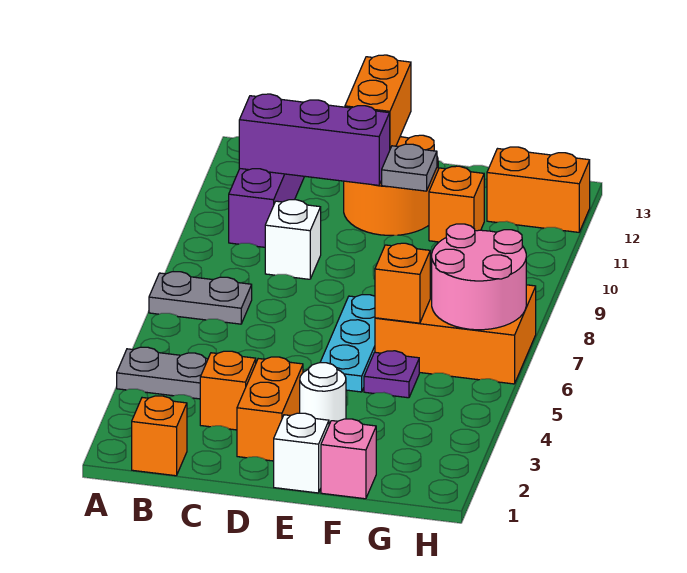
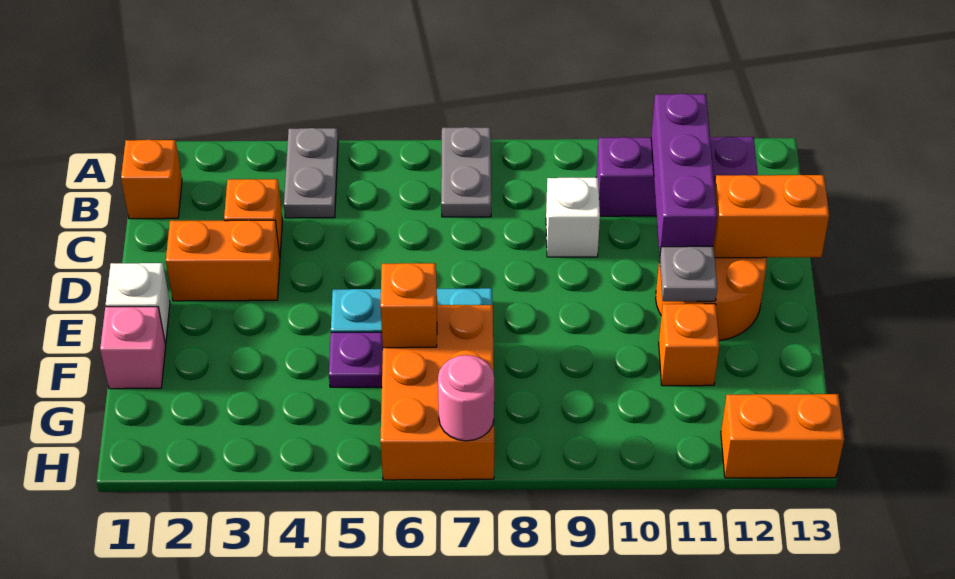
white round brick E3 level 1 -> none
pink round brick G6:H7 level 2 -> pink round brick H7 level 2
orange brick G12:H12 level 1 -> orange brick H12:H13 level 1

